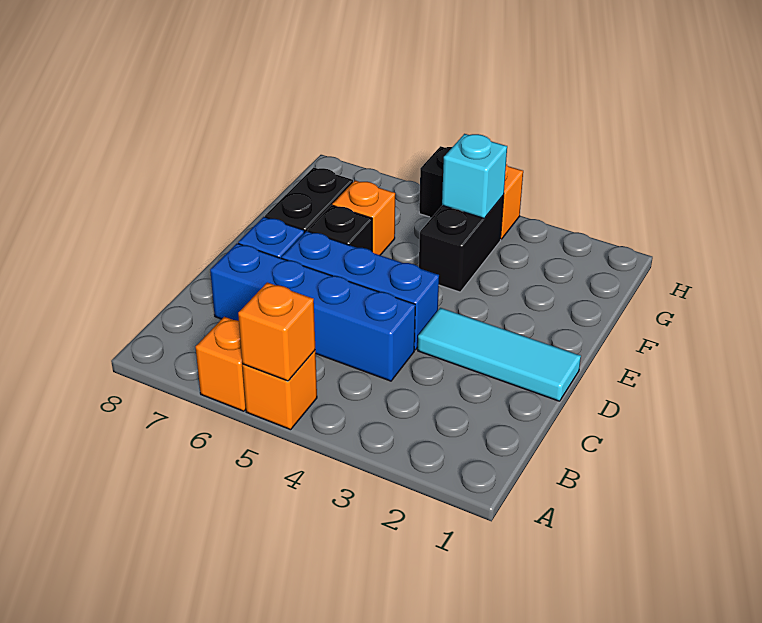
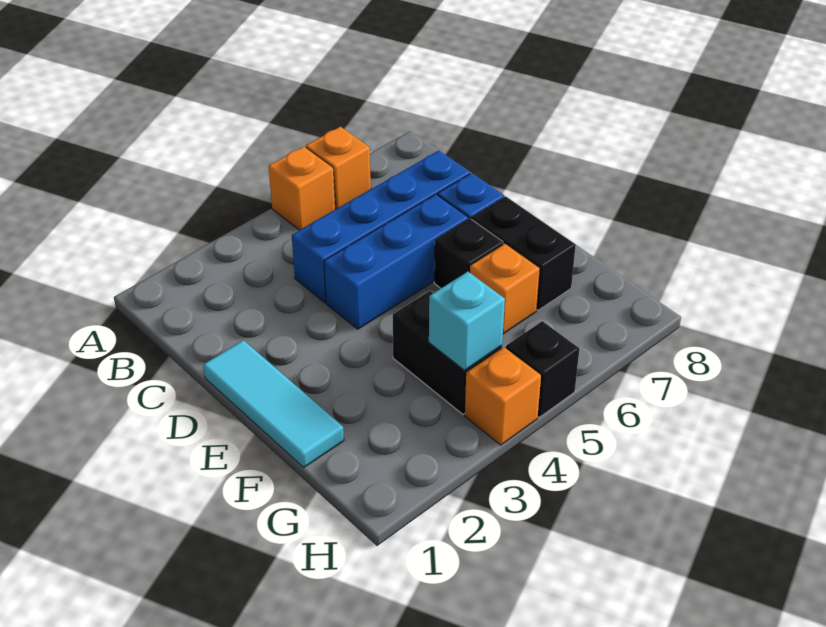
orange brick A5 level 2 -> none
cyan tile D1:D3 level 1 -> cyan tile D1:F1 level 1

